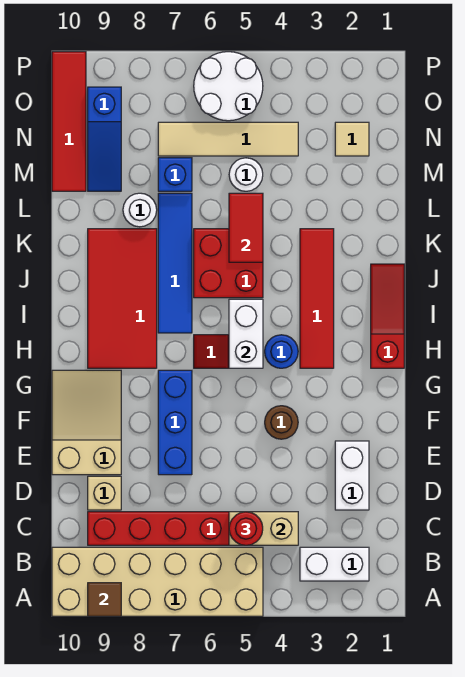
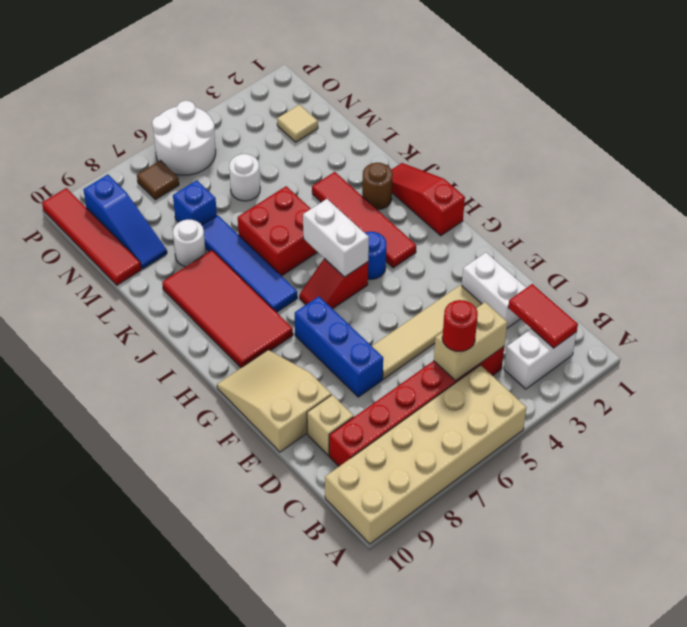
brown tile A9 level 2 -> brown tile O7 level 1
brown round brick F4 level 1 -> brown round brick J2 level 1
red tile K5:L5 level 2 -> red tile B2:C2 level 2
tan tile N4:N7 level 1 -> tan tile E3:E6 level 1

